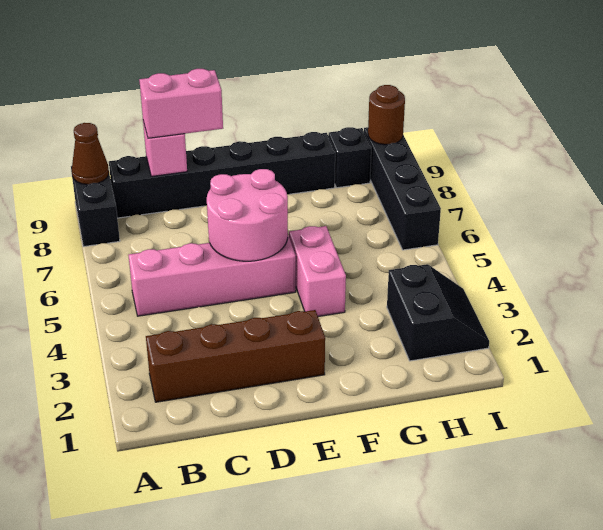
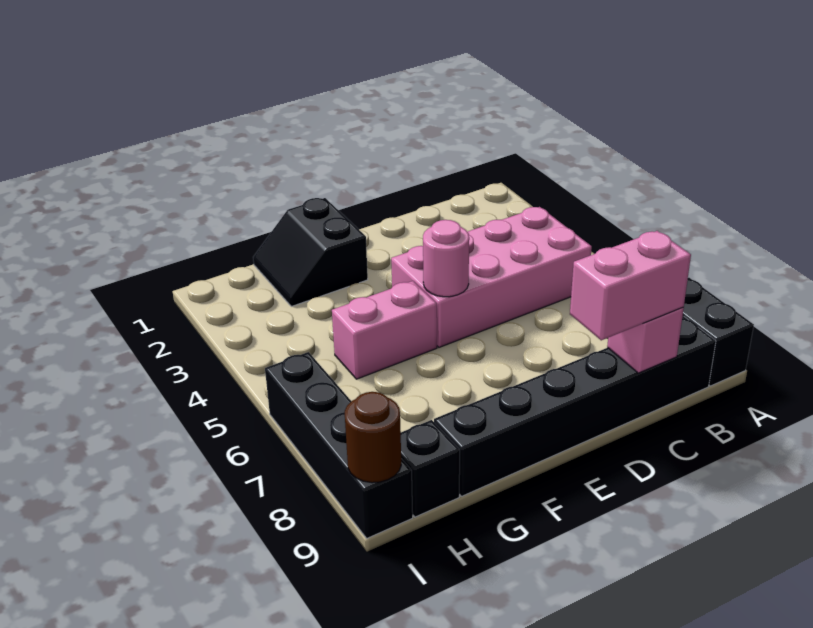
brown cone A9 level 2 -> none
brown brick B2:E2 level 1 -> none
pink brick B5:E5 level 1 -> pink brick B4:E5 level 1
pink round brick D5:E6 level 2 -> pink round brick E5 level 2
pink brick F4:F5 level 1 -> pink brick F5:G5 level 1
black slope H2:I3 level 1 top H -> black slope F1:G2 level 1 top F

